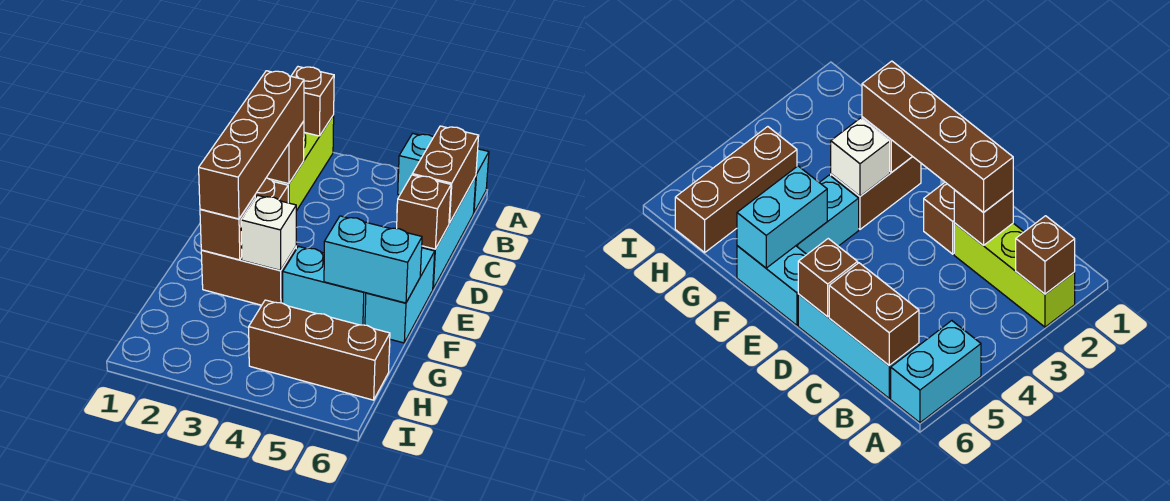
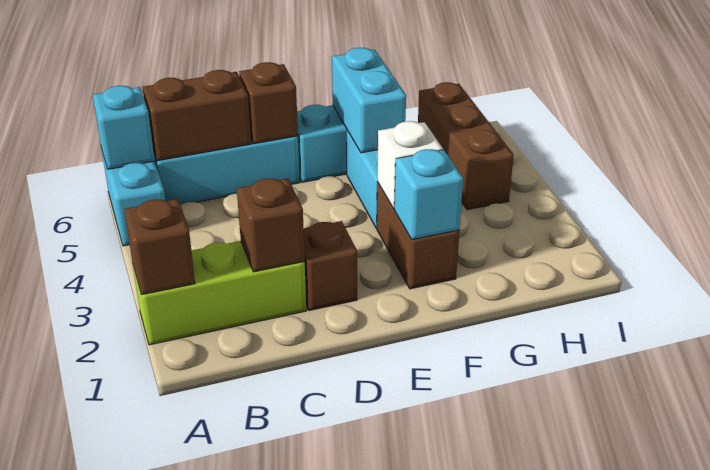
none -> cyan brick A6 level 2
brown brick C2:F2 level 3 -> none
brown brick F2 level 2 -> cyan brick F2 level 2

